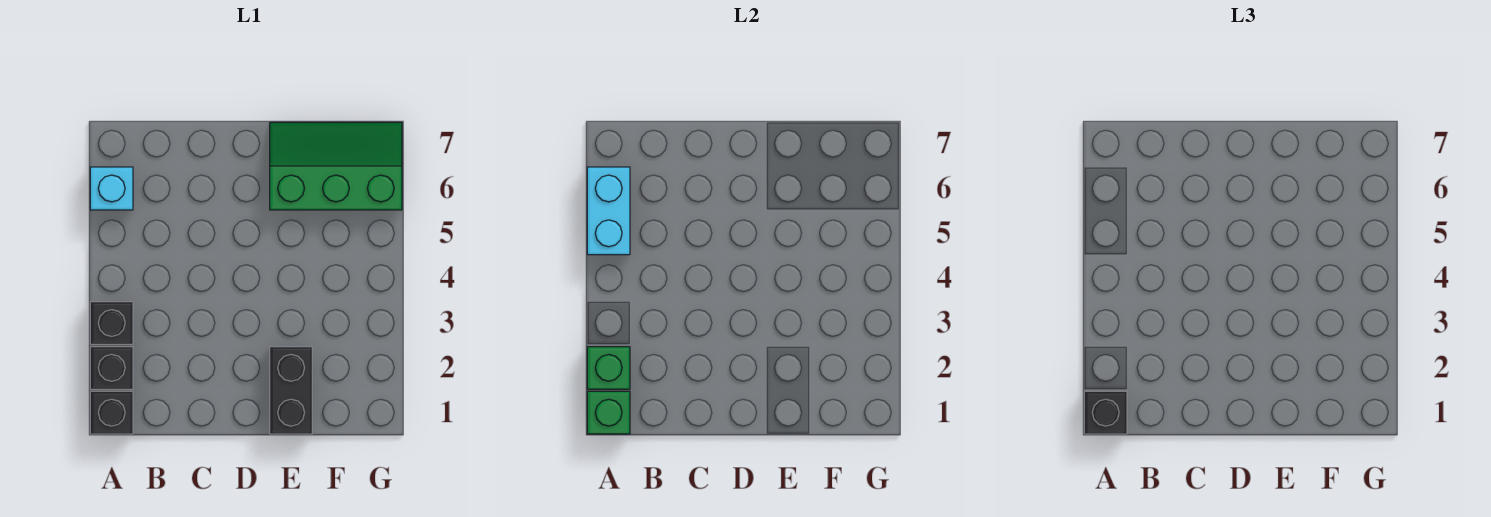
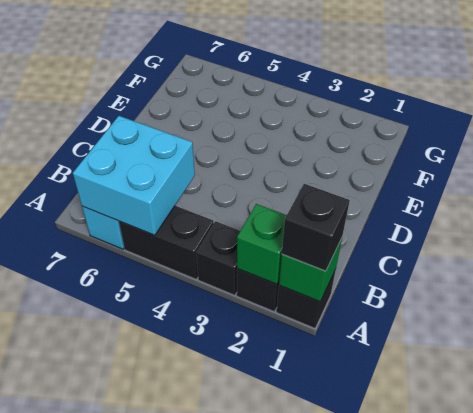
cyan brick A5:A6 level 2 -> cyan brick A5:B6 level 2
black brick E1:E2 level 1 -> black brick A4:A5 level 1
green slope E6:G7 level 1 top 6 -> none

